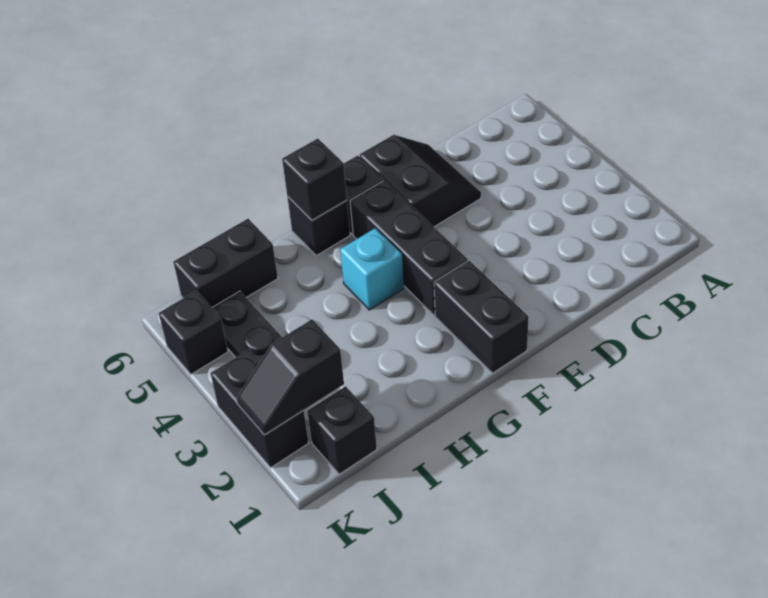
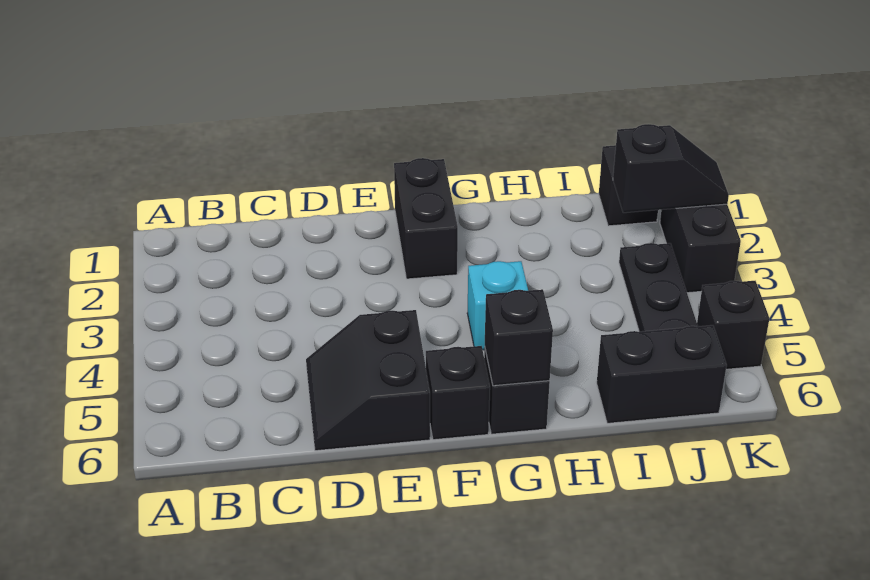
black brick F3:F5 level 1 -> none

